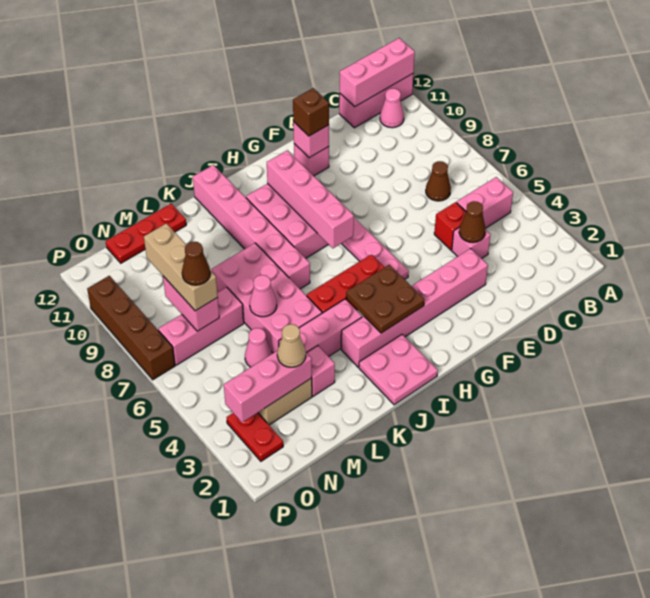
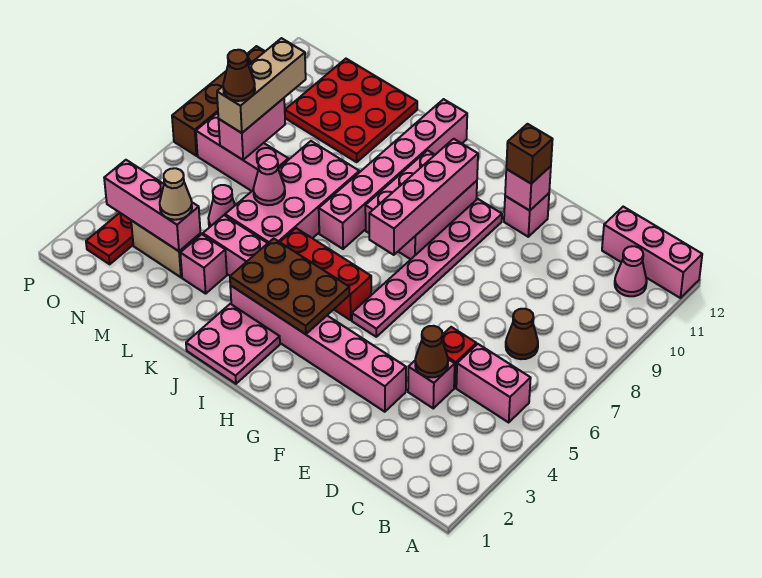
pink brick A12:C12 level 2 -> none
brown plate H3:I4 level 2 -> brown plate H3:J4 level 2
red plate L12:N12 level 1 -> red plate L10:N12 level 1

